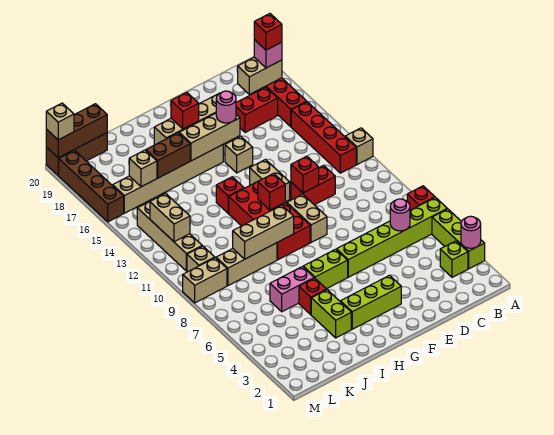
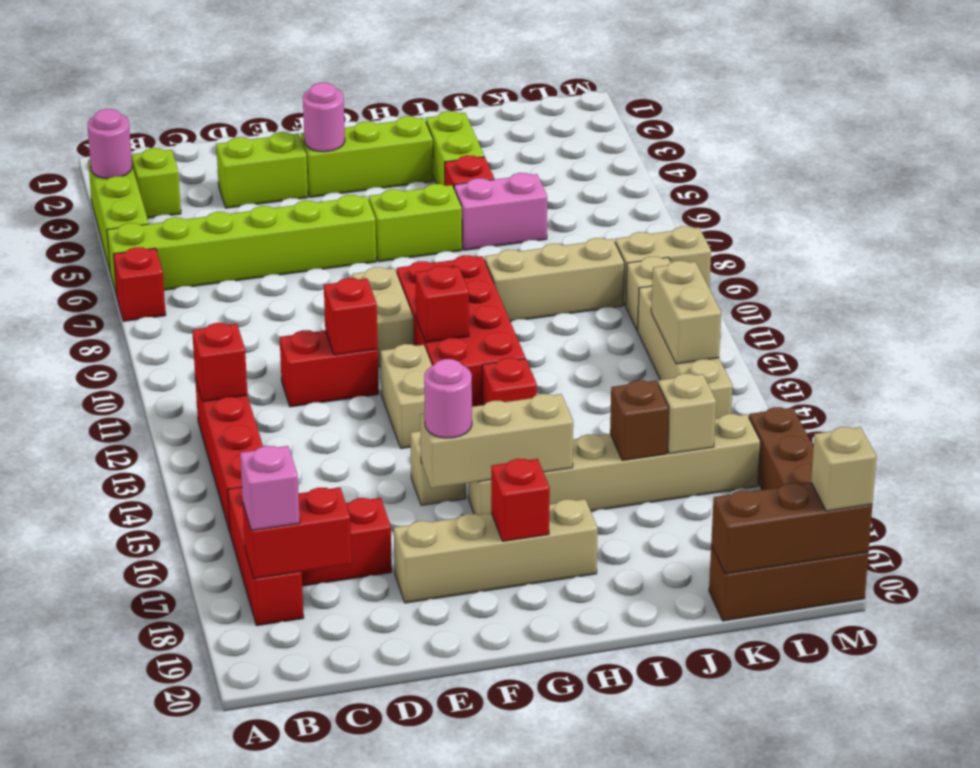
tan brick A12 level 1 -> none
tan brick B18:C18 level 2 -> red brick B18:C18 level 2
red brick B18 level 4 -> red brick B12 level 2
pink round brick C6 level 2 -> pink round brick F3 level 2
none -> lime brick D3:E3 level 1
tan brick H9:J9 level 2 -> none
brown brick I16:J16 level 2 -> brown brick J16 level 2

